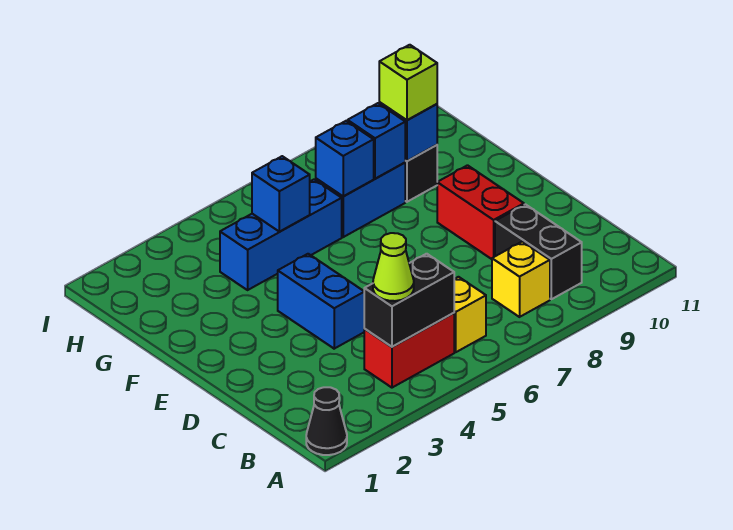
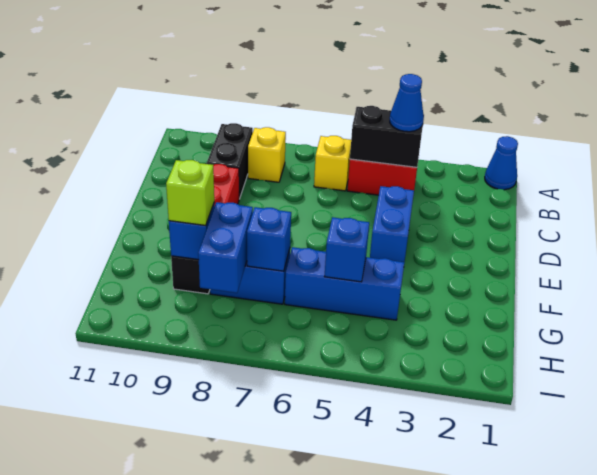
black cone A1 level 1 -> blue cone A1 level 1
lime cone B4 level 3 -> blue cone B4 level 3
blue brick G8 level 2 -> blue brick G8:H8 level 2

